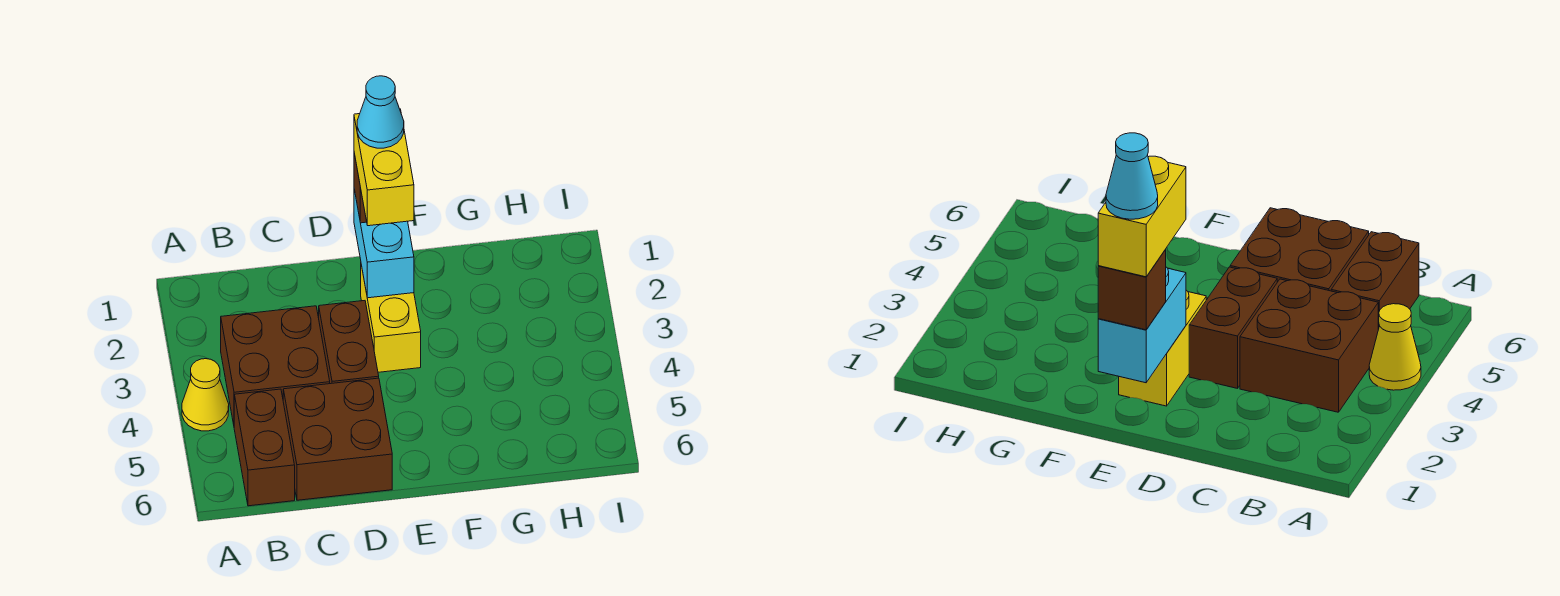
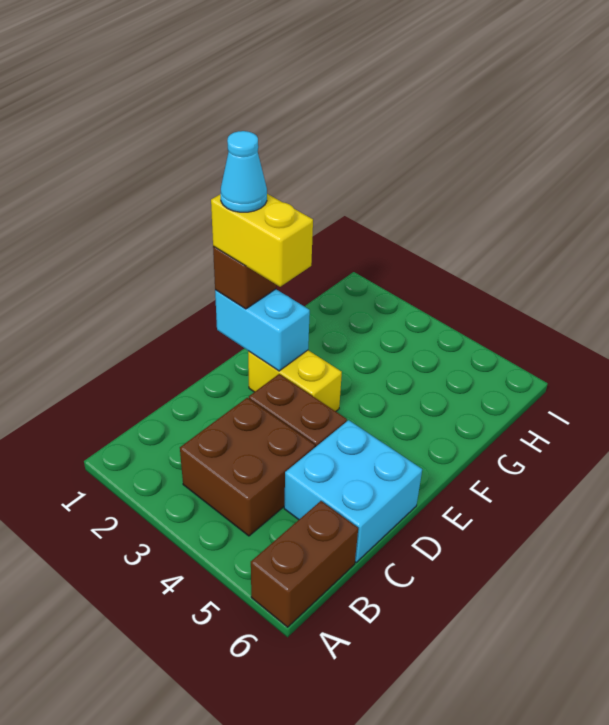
yellow cone A4 level 1 -> none
brown brick B5:B6 level 1 -> brown brick A6:B6 level 1
brown brick C5:D6 level 1 -> cyan brick C5:D6 level 1

